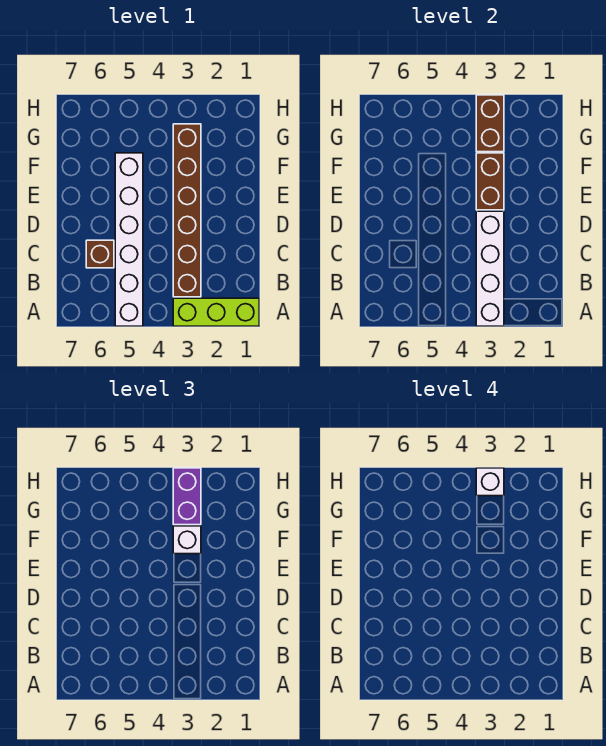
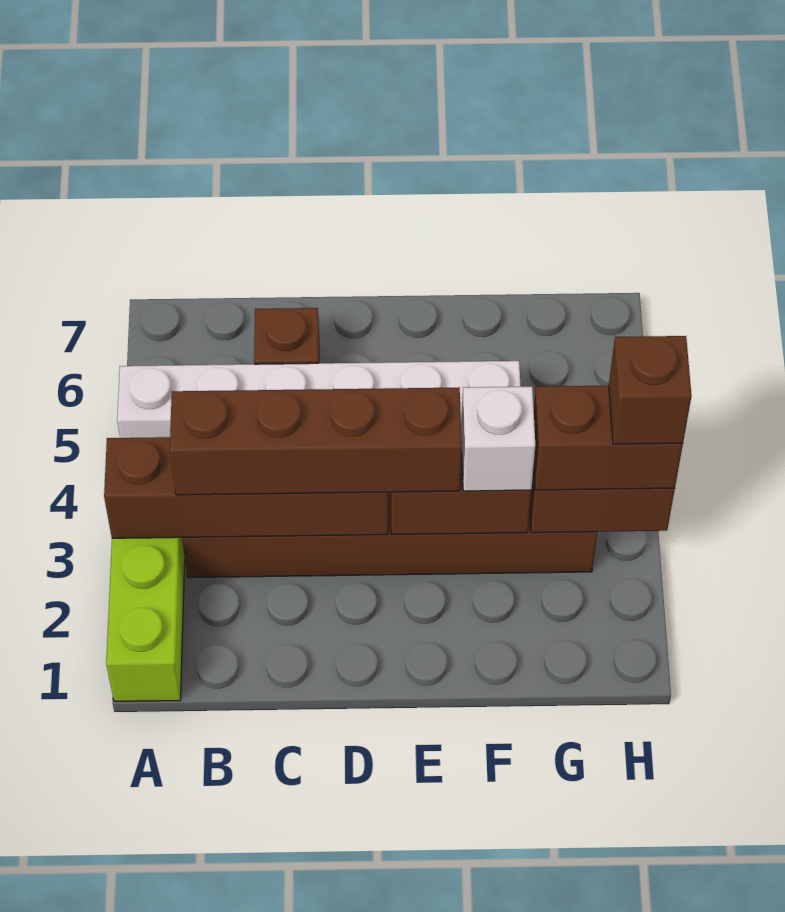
white brick A3:D3 level 2 -> brown brick A3:D3 level 2
none -> brown brick B3:E3 level 3
purple brick G3:H3 level 3 -> brown brick G3:H3 level 3
white brick H3 level 4 -> brown brick H3 level 4

